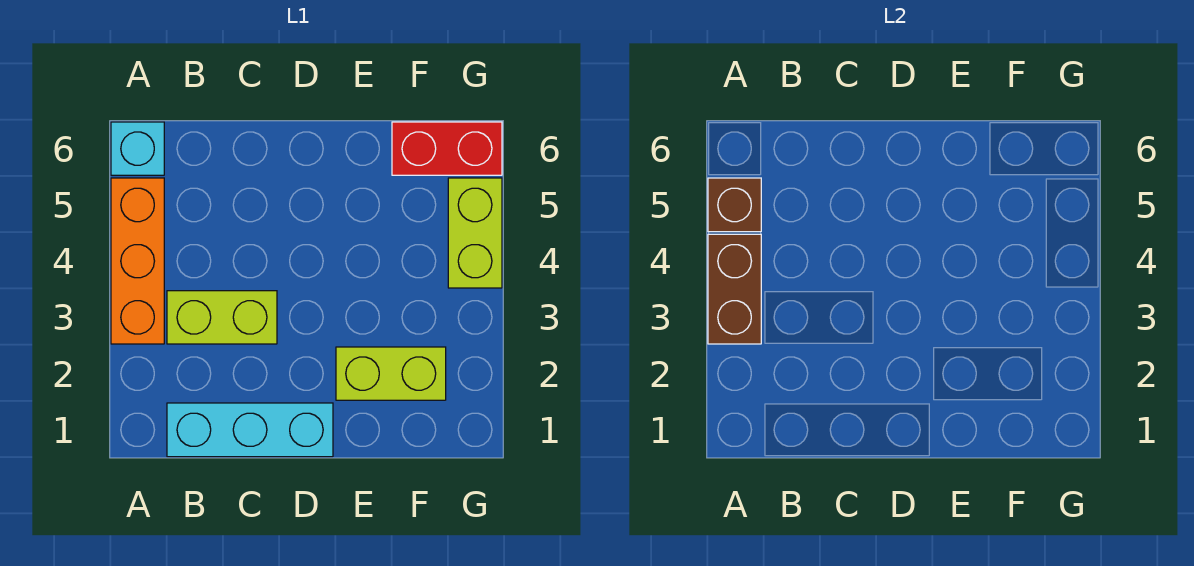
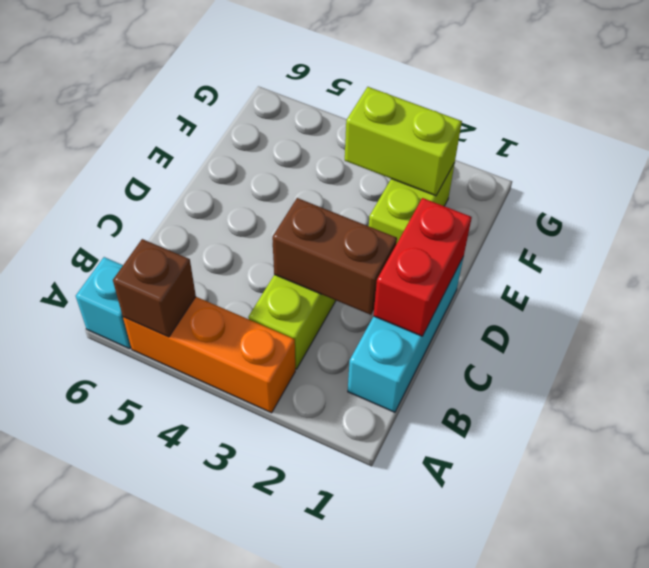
brown brick A3:A4 level 2 -> brown brick C2:C3 level 2
red brick F6:G6 level 1 -> red brick C1:D1 level 2
lime brick G4:G5 level 1 -> lime brick F2:F3 level 2

